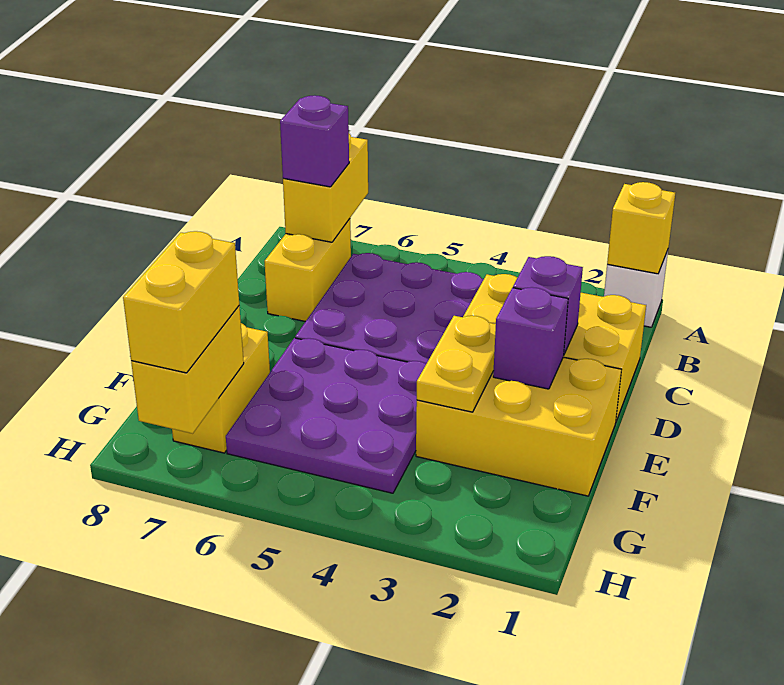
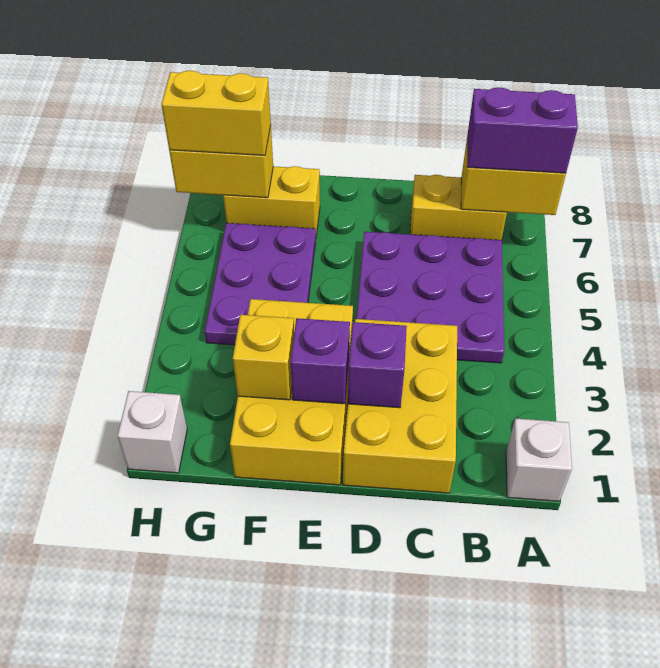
yellow brick A1 level 2 -> yellow brick F2 level 2
purple brick B7 level 3 -> purple brick A7:B7 level 3
purple plate E4:G6 level 1 -> purple plate F4:G6 level 1
none -> white brick H1 level 1

